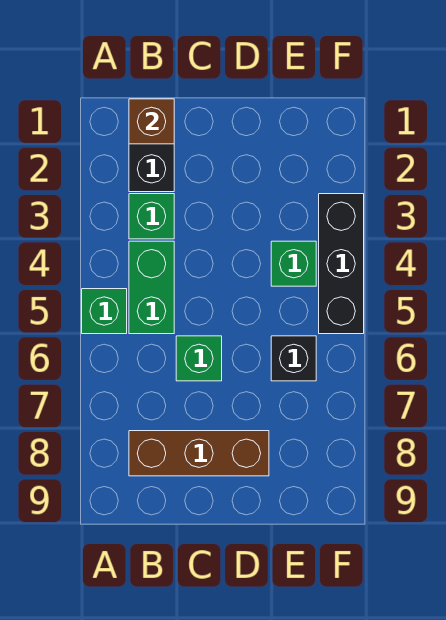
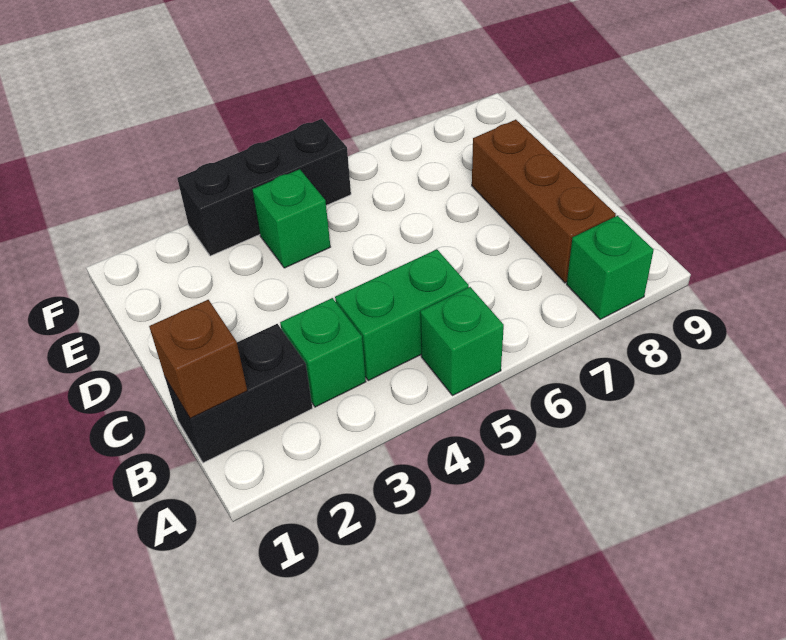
green brick C6 level 1 -> green brick A8 level 1
black brick E6 level 1 -> none

